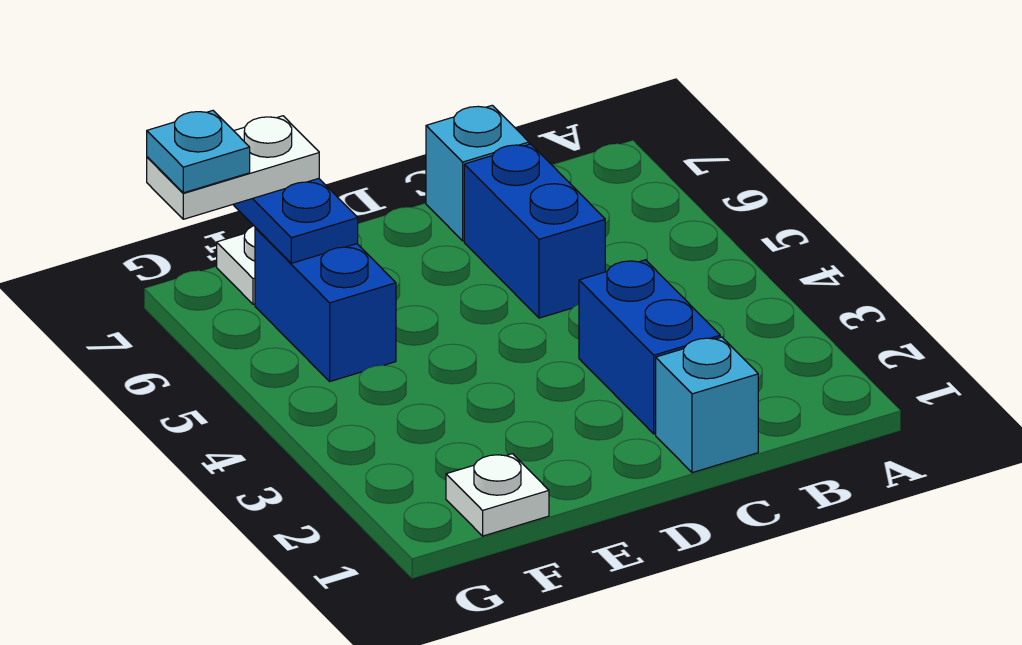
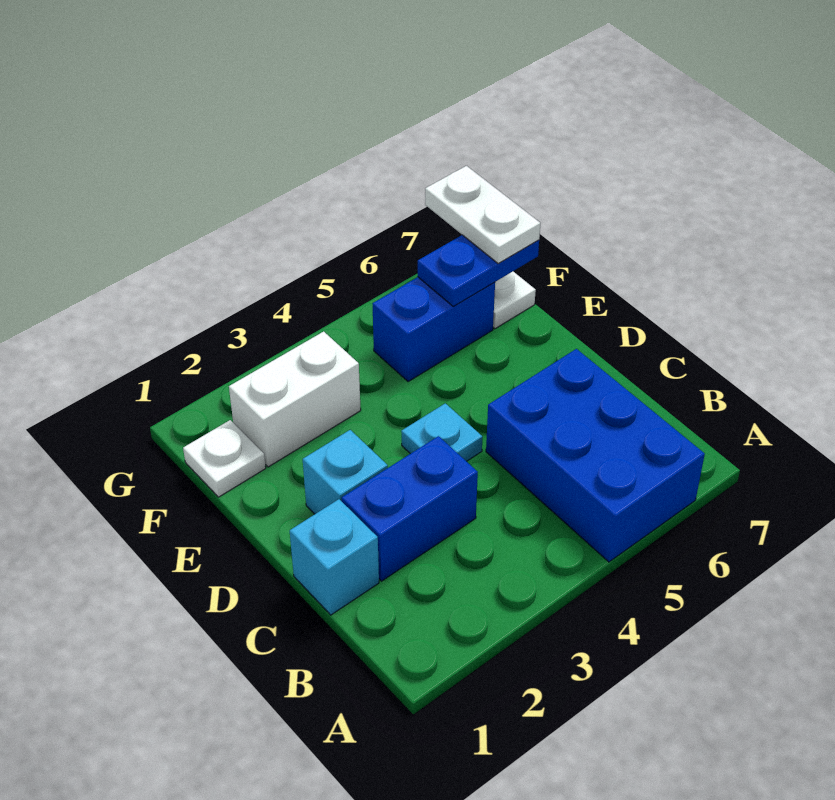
blue brick C5:C6 level 1 -> blue brick A5:C6 level 1
cyan brick C7 level 1 -> cyan brick D2 level 1
none -> white brick F2:F3 level 1
cyan plate G7 level 4 -> cyan plate D4 level 1

